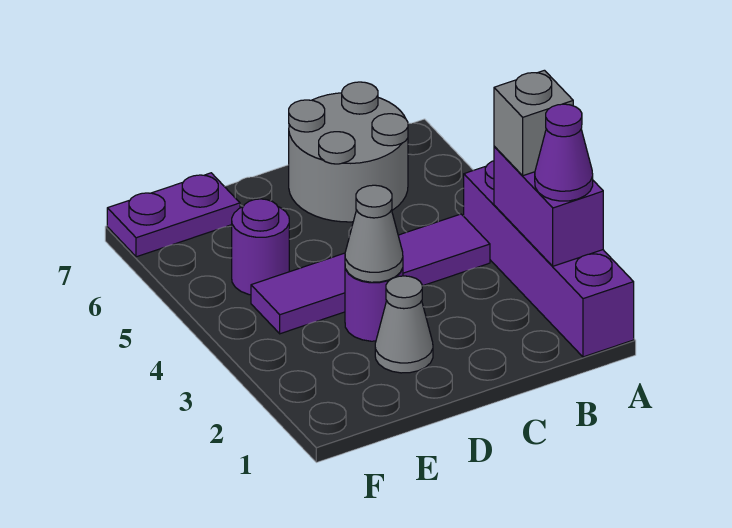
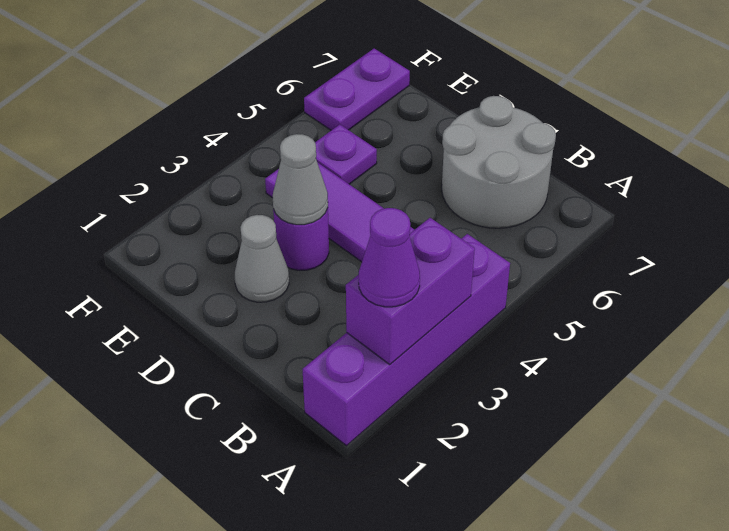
grey brick A3 level 3 -> none
purple round brick E5 level 1 -> purple plate E5 level 1
purple plate E7:F7 level 1 -> purple plate F6:F7 level 1

